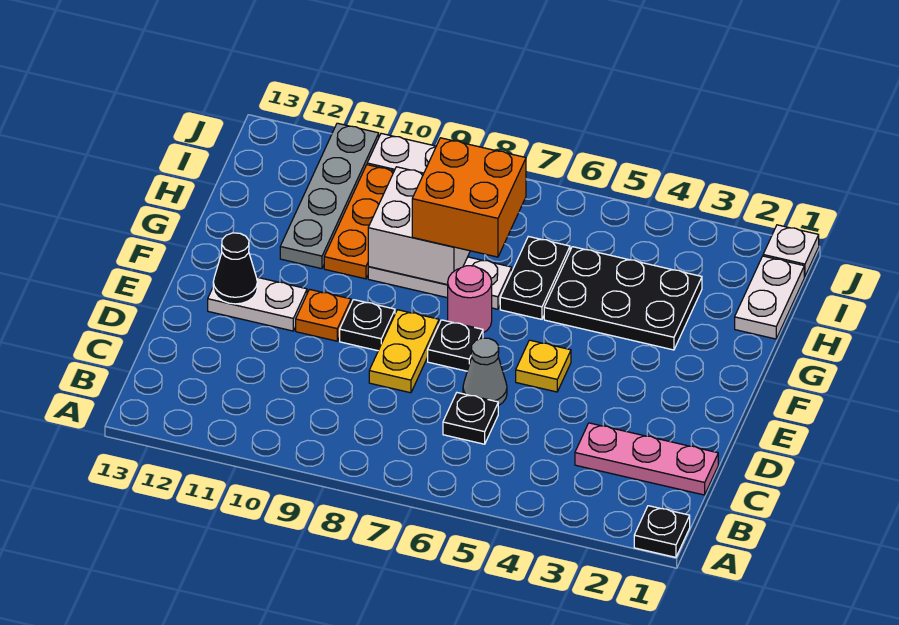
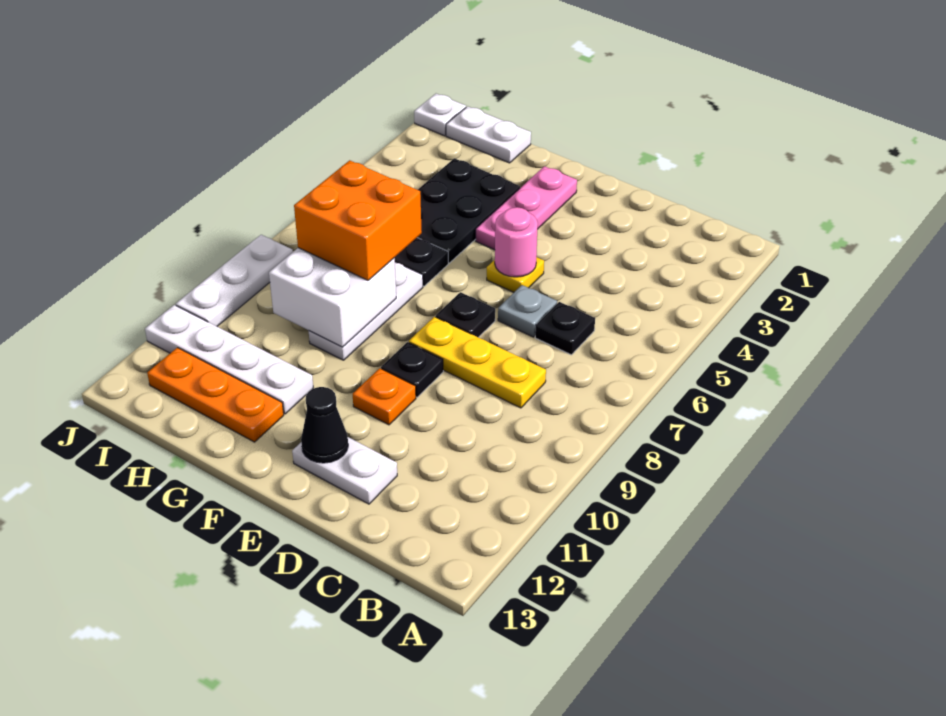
black plate A1 level 1 -> none
pink plate C1:C3 level 1 -> pink plate F2:F4 level 1
grey cone D6 level 1 -> grey plate D6 level 1
yellow plate D8:E8 level 1 -> yellow plate C8:E8 level 1
white plate E11:E12 level 1 -> white plate D12:E12 level 1
pink round brick F7 level 1 -> pink round brick E5 level 2
orange plate G10:I10 level 1 -> orange plate G12:I12 level 1
grey plate G11:J11 level 1 -> white plate G11:J11 level 1

